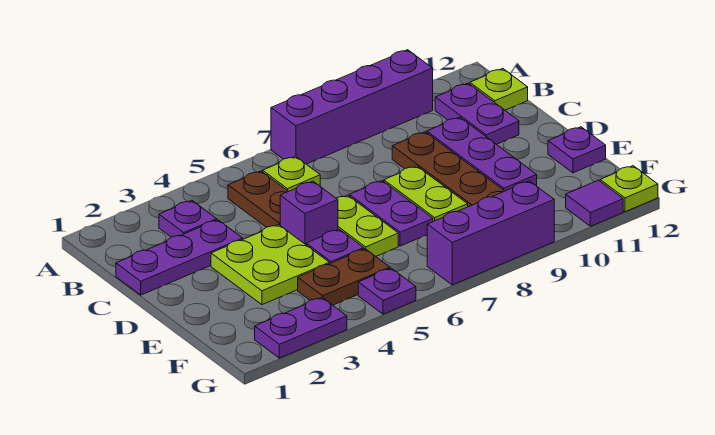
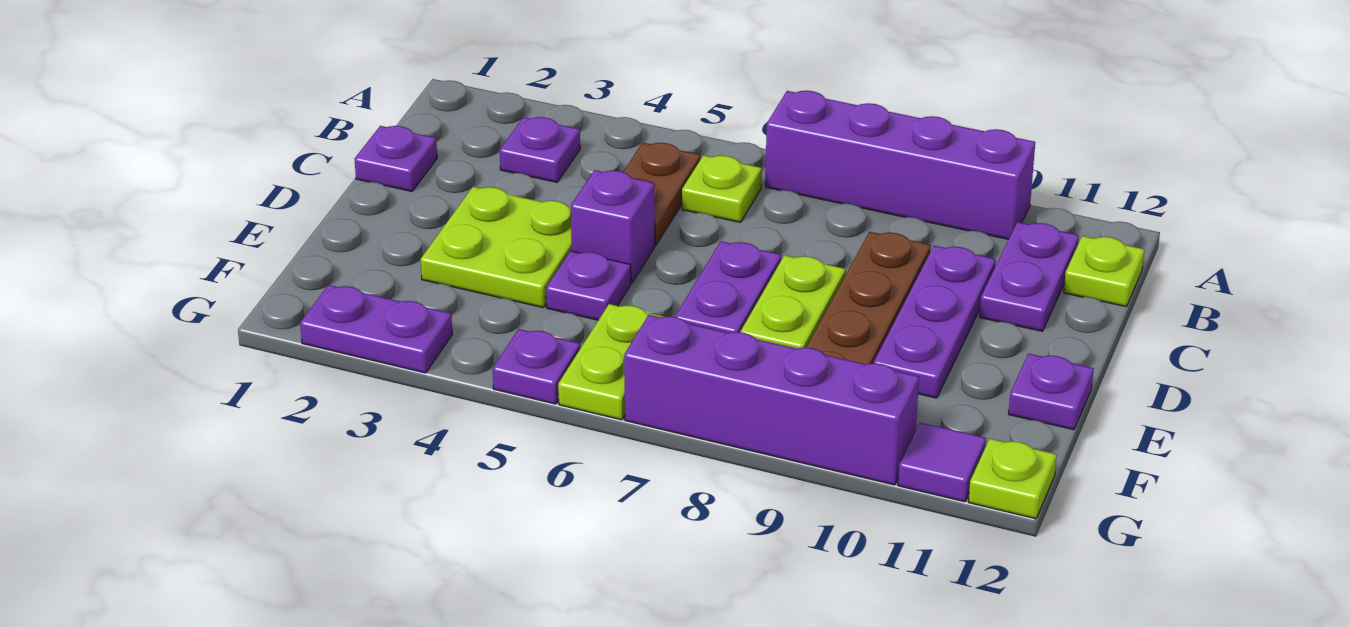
purple plate C1:C3 level 1 -> purple plate C1 level 1
lime plate D6:E6 level 1 -> lime plate F6:G6 level 1
brown plate F4:F5 level 1 -> none
purple brick G7:G9 level 1 -> purple brick G7:G10 level 1

